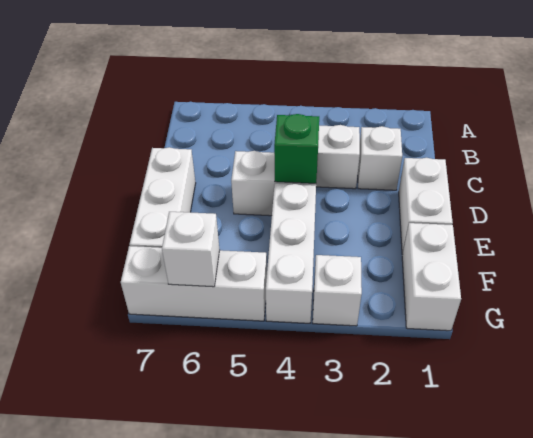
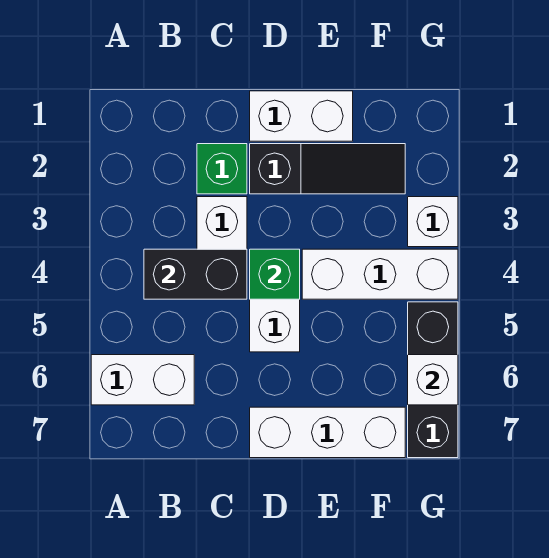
none -> black brick B4:C4 level 2
white brick C2 level 1 -> green brick C2 level 1
none -> black slope D2:F2 level 1 top D
white brick F1:G1 level 1 -> white brick A6:B6 level 1
white brick G5:G7 level 1 -> black brick G5:G7 level 1

